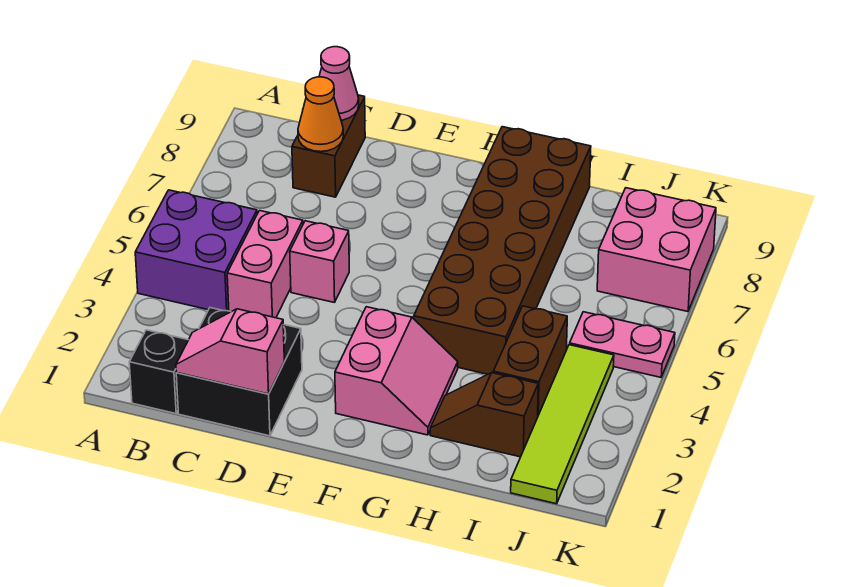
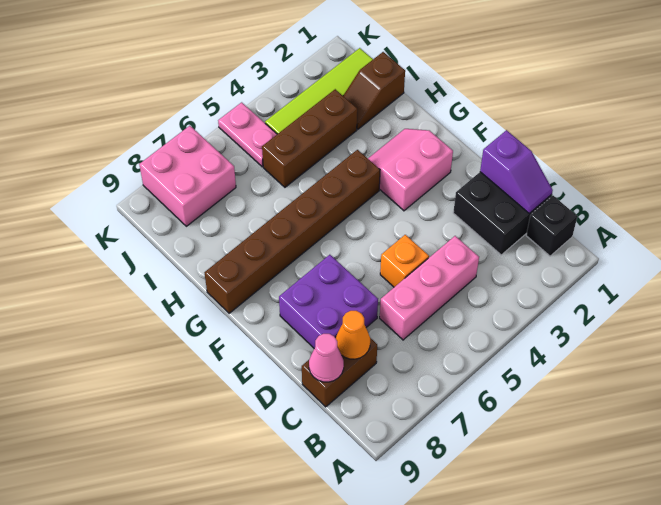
purple brick A4:B5 level 1 -> purple brick D7:E8 level 1
pink slope C1:D1 level 2 top D -> purple slope C1:D1 level 2 top D
pink brick C4:C5 level 1 -> pink brick C4:C6 level 1
pink brick D5 level 1 -> orange brick D5 level 1
brown brick G4:H9 level 1 -> brown brick G4:G9 level 1
brown slope H2:I2 level 1 top I -> brown slope I1:I2 level 1 top 1
brown brick I3:I4 level 1 -> brown brick I3:I5 level 1

